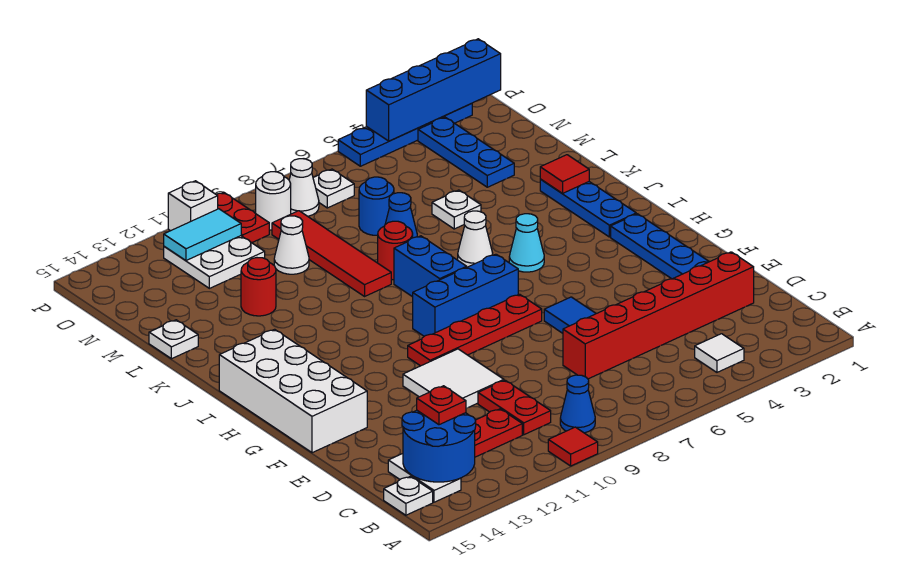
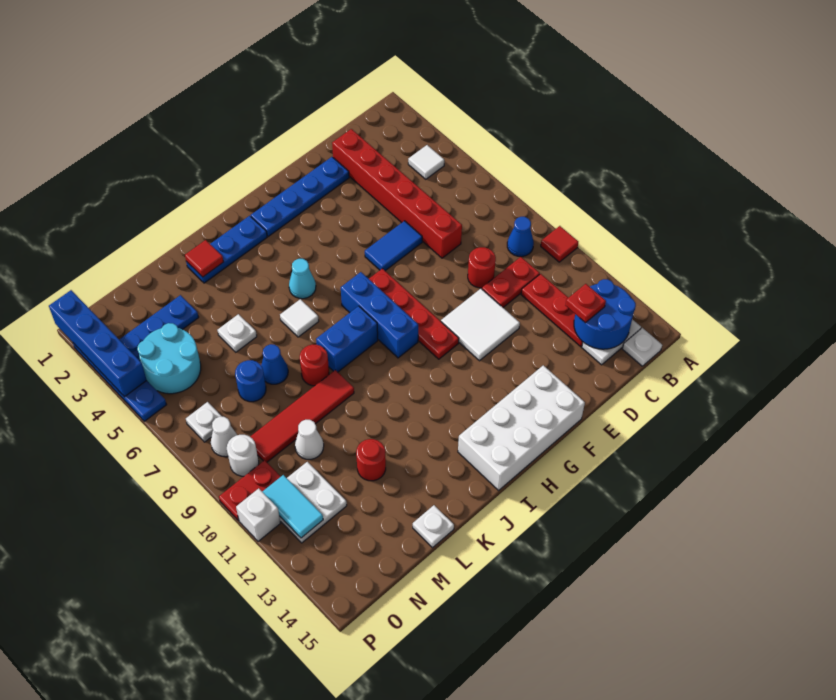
none -> red round brick D9 level 1
white cone J6 level 1 -> white tile J6 level 1
none -> cyan round brick N4:O5 level 1

